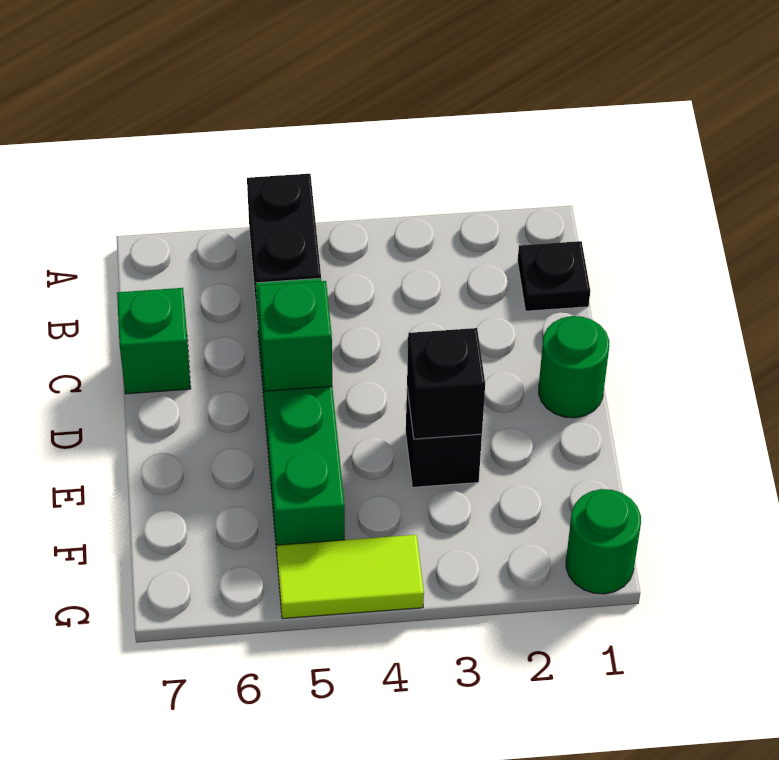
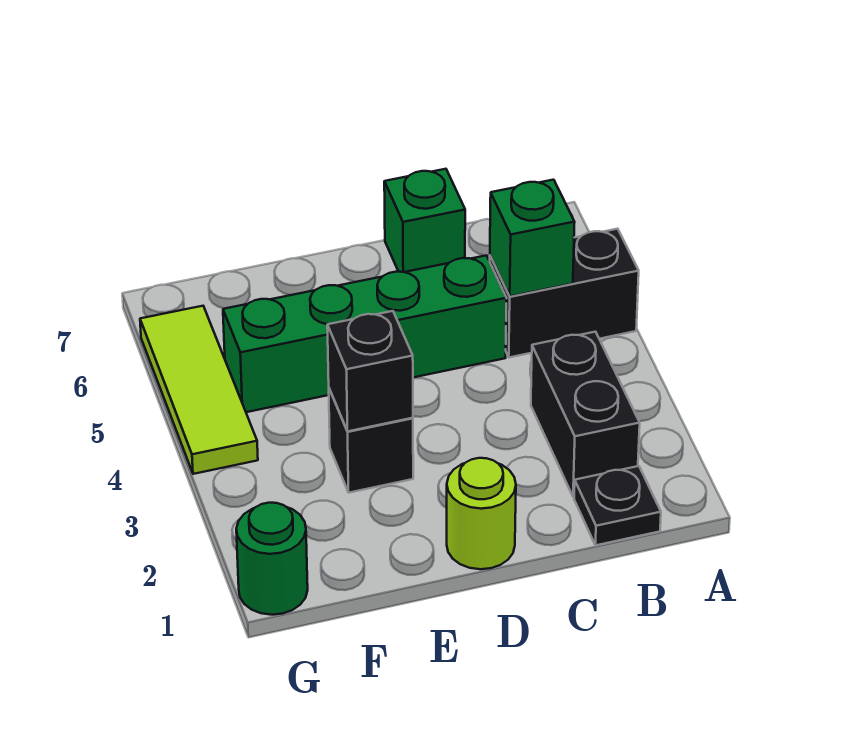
none -> black brick B2:B3 level 1
green round brick D1 level 1 -> lime round brick D1 level 1
green brick D5 level 2 -> green brick B5 level 2
lime tile G4:G5 level 1 -> lime tile G4:G6 level 1

